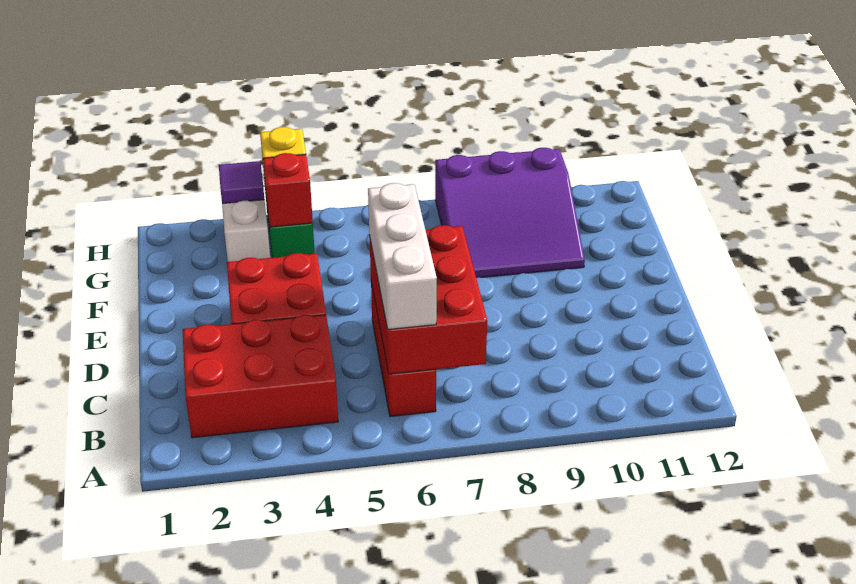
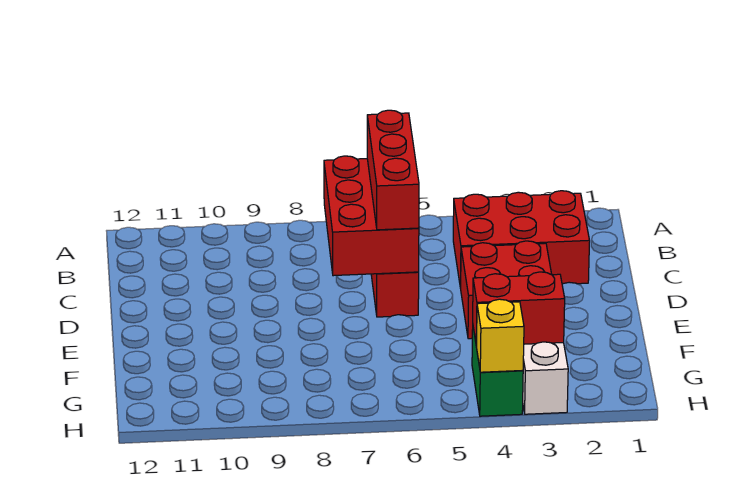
white brick B6:D6 level 3 -> red brick B6:D6 level 3
purple slope F8:H10 level 1 top H -> none
red brick G4 level 2 -> red brick G3:G4 level 2
purple tile H3 level 2 -> none

